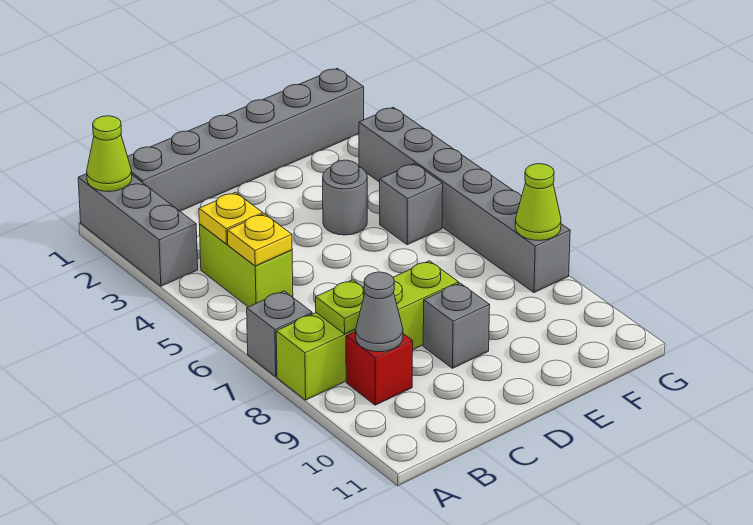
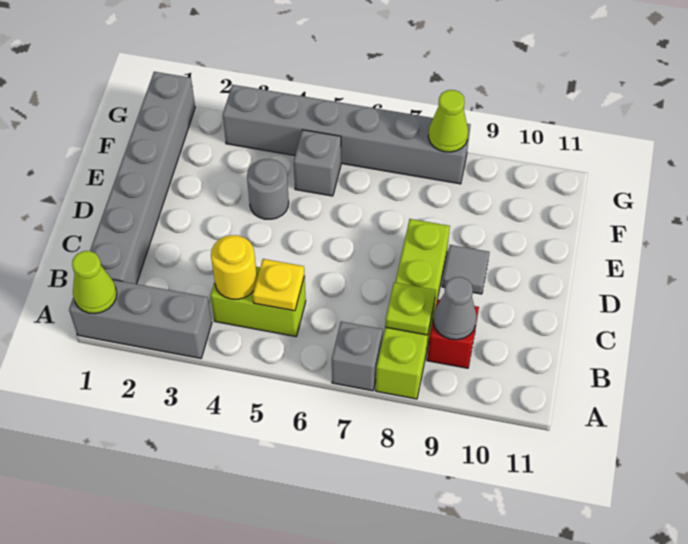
yellow plate B4 level 2 -> yellow round brick B4 level 2
grey brick D9 level 1 -> grey tile D9 level 1

